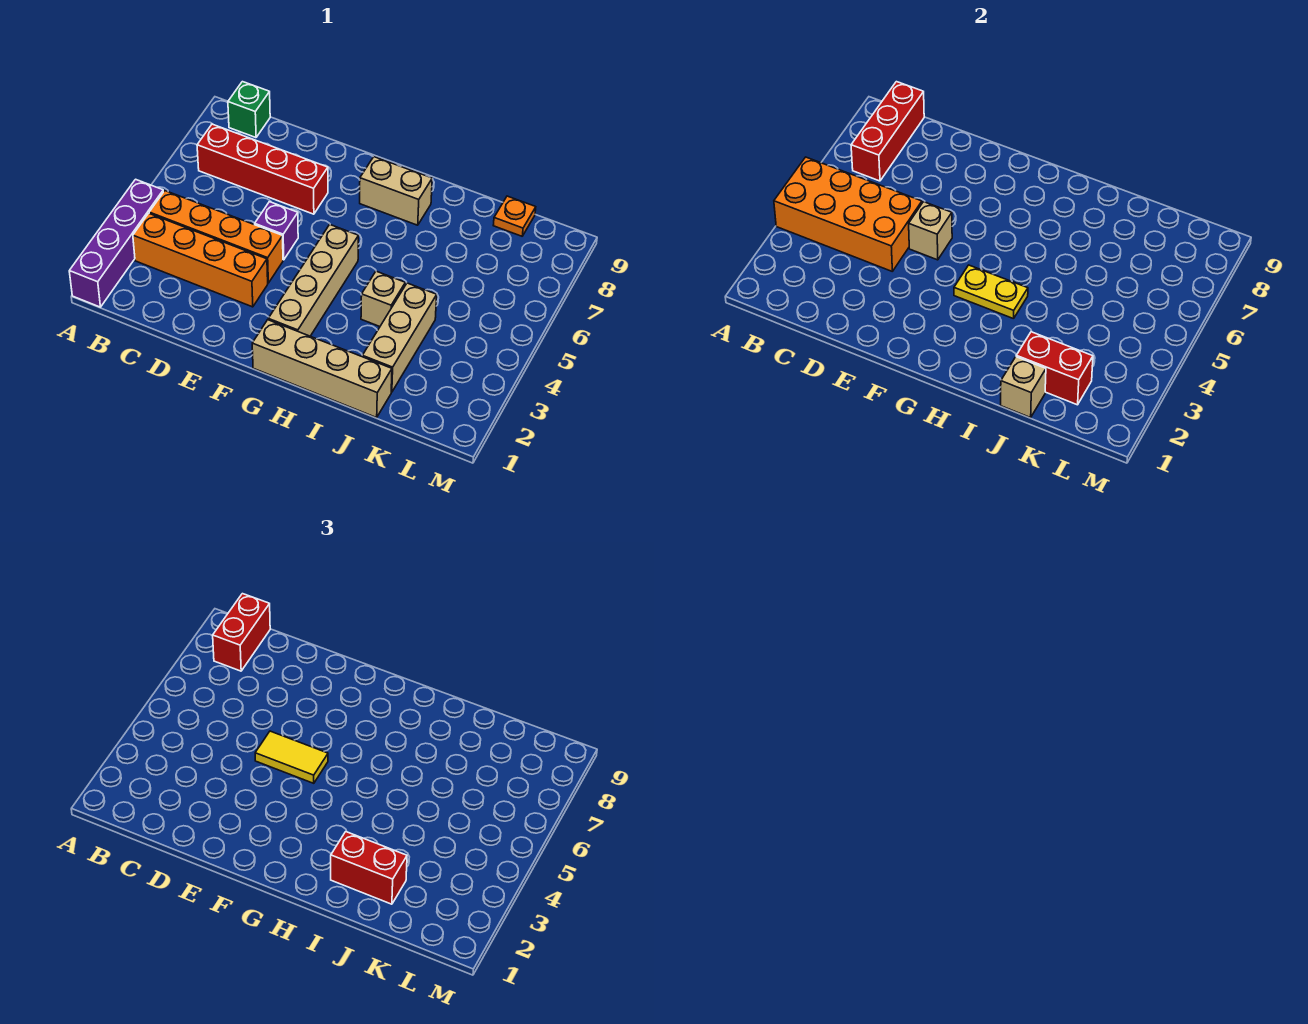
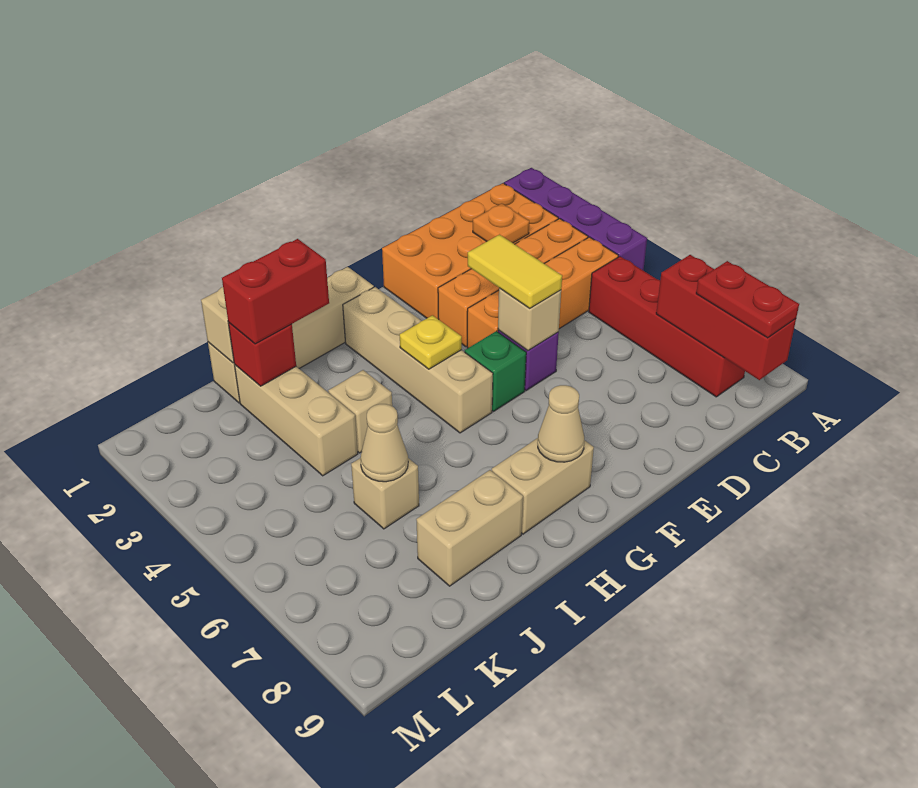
orange brick A4:D5 level 2 -> orange brick B1:E2 level 1
red brick B7:E7 level 1 -> red brick B5:B8 level 1
red brick B8:B9 level 3 -> red plate B8:B9 level 3
green brick B9 level 1 -> green brick F5 level 1
yellow tile E5:F5 level 3 -> yellow tile E4:E5 level 3
yellow plate G4:H4 level 2 -> yellow plate G4 level 2
none -> tan cone G8 level 2
none -> tan brick I8:J8 level 1
red brick J2:K2 level 2 -> red brick J2 level 2
none -> tan brick J6 level 1
none -> tan cone J6 level 2
orange plate K9 level 1 -> orange plate C2 level 2

